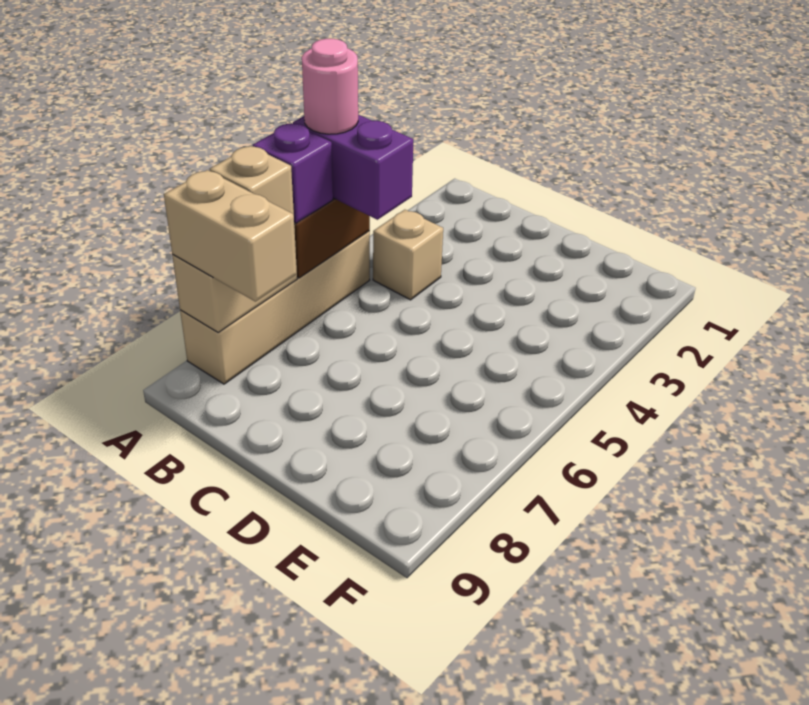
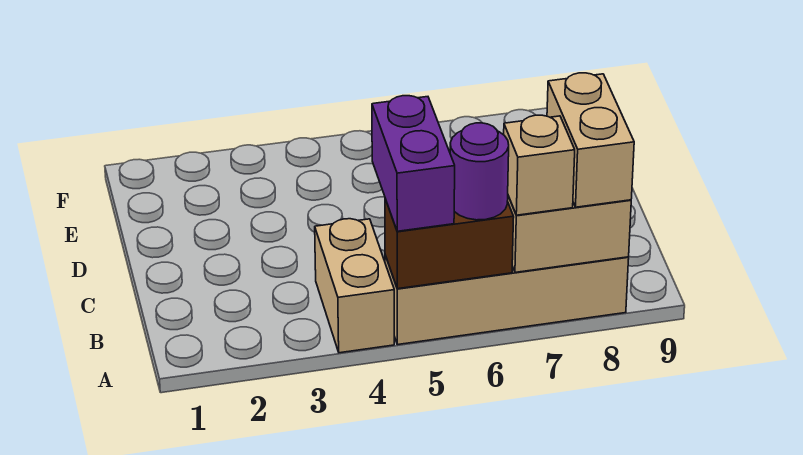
pink round brick A5 level 4 -> none
purple brick A6 level 3 -> purple round brick A6 level 3
tan brick B4 level 1 -> tan brick A4:B4 level 1

